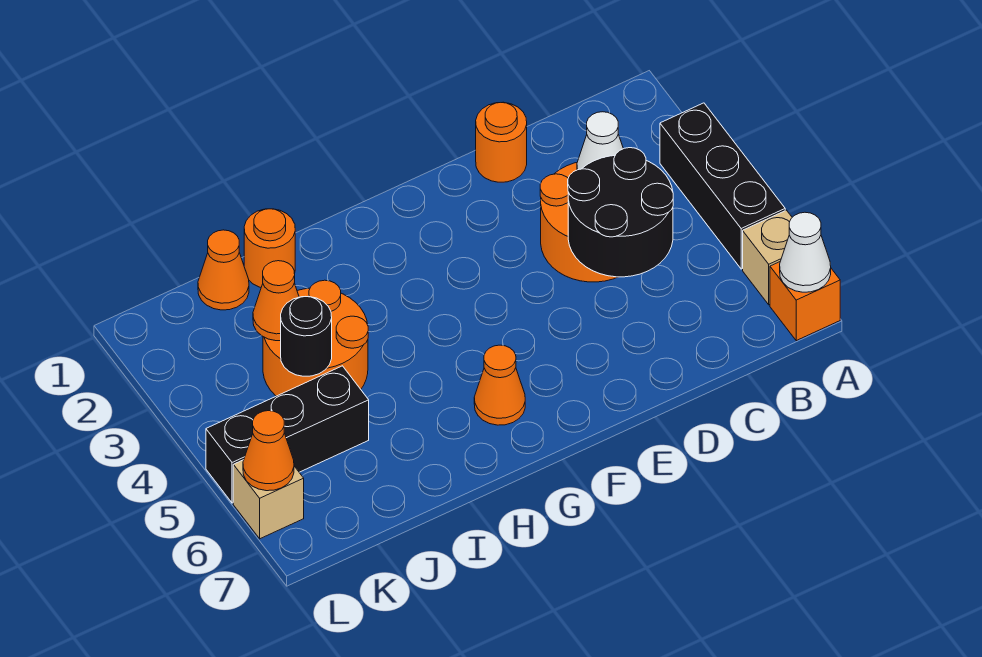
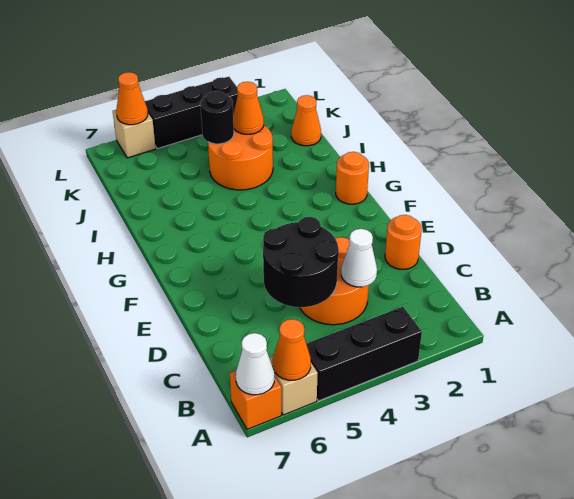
orange cone G6 level 1 -> orange cone A6 level 2
orange round brick I1 level 1 -> orange round brick G1 level 1
black brick J5:L5 level 1 -> black brick L3:L5 level 1

